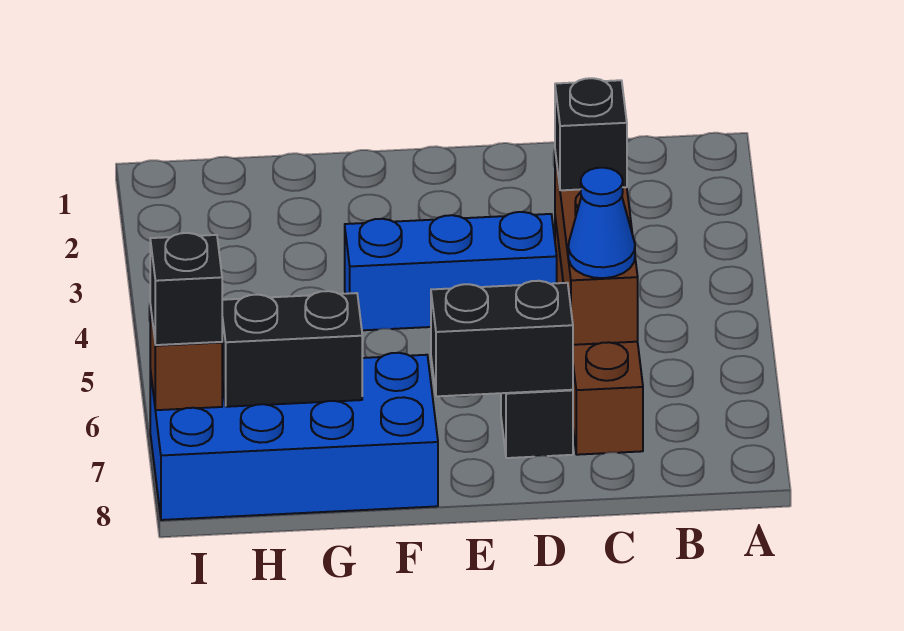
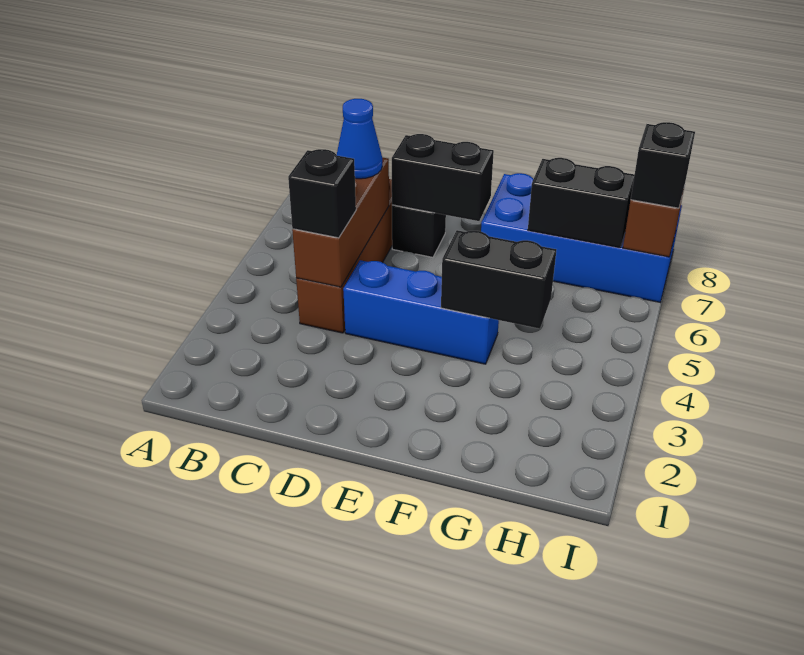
none -> black brick F4:G4 level 2

